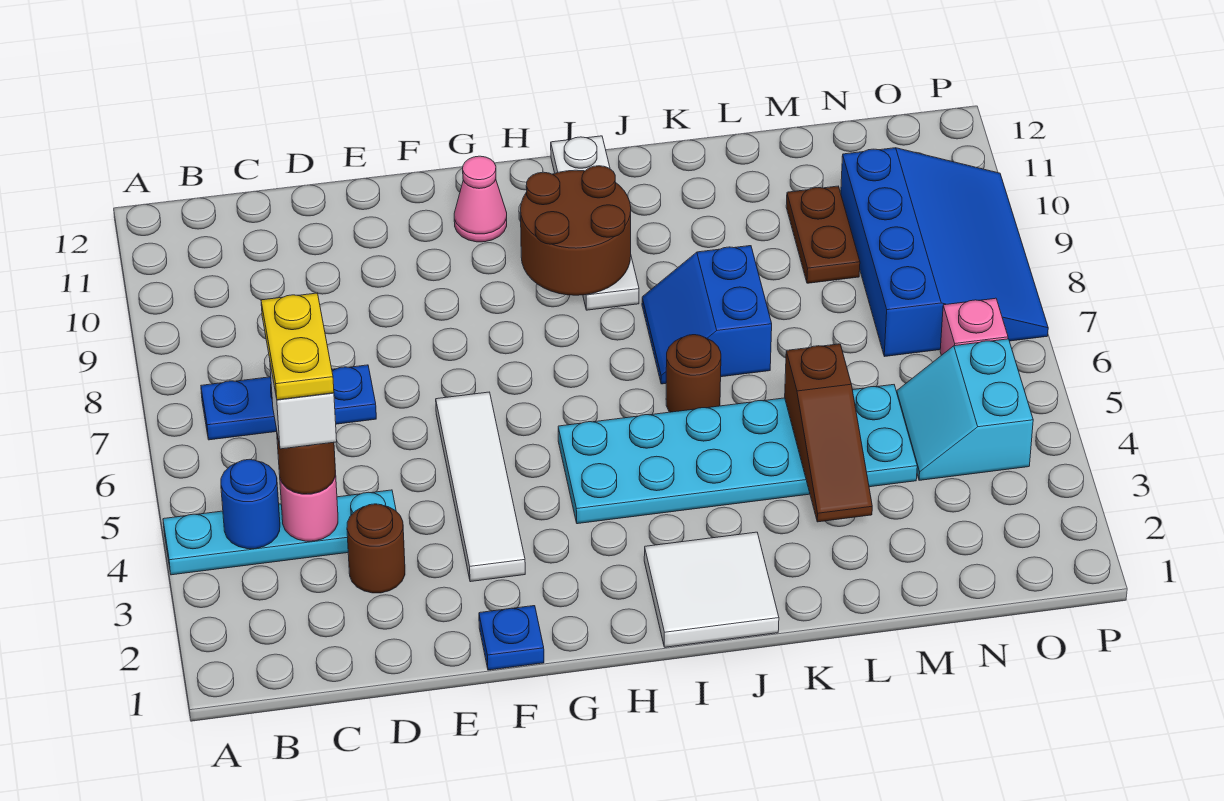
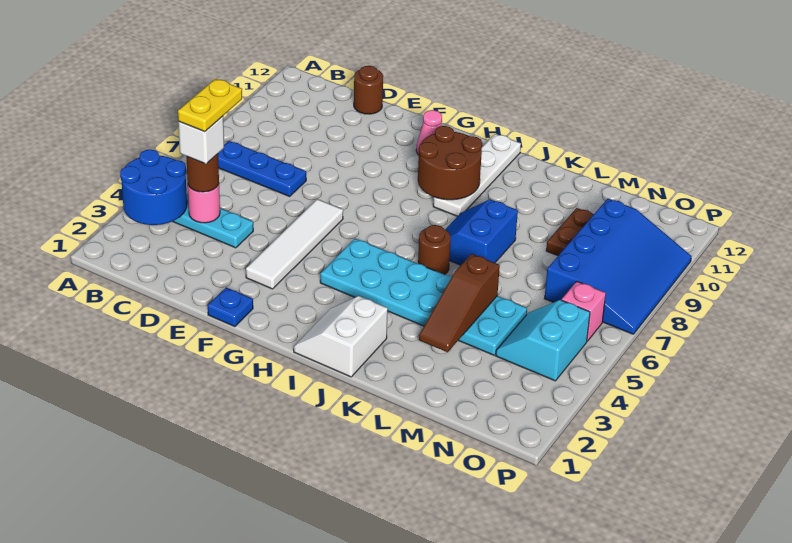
blue round brick B4 level 2 -> blue round brick A3:B4 level 2
brown round brick D3 level 1 -> brown round brick D12 level 1
white tile I1:J2 level 1 -> white slope I1:J2 level 1 top J

